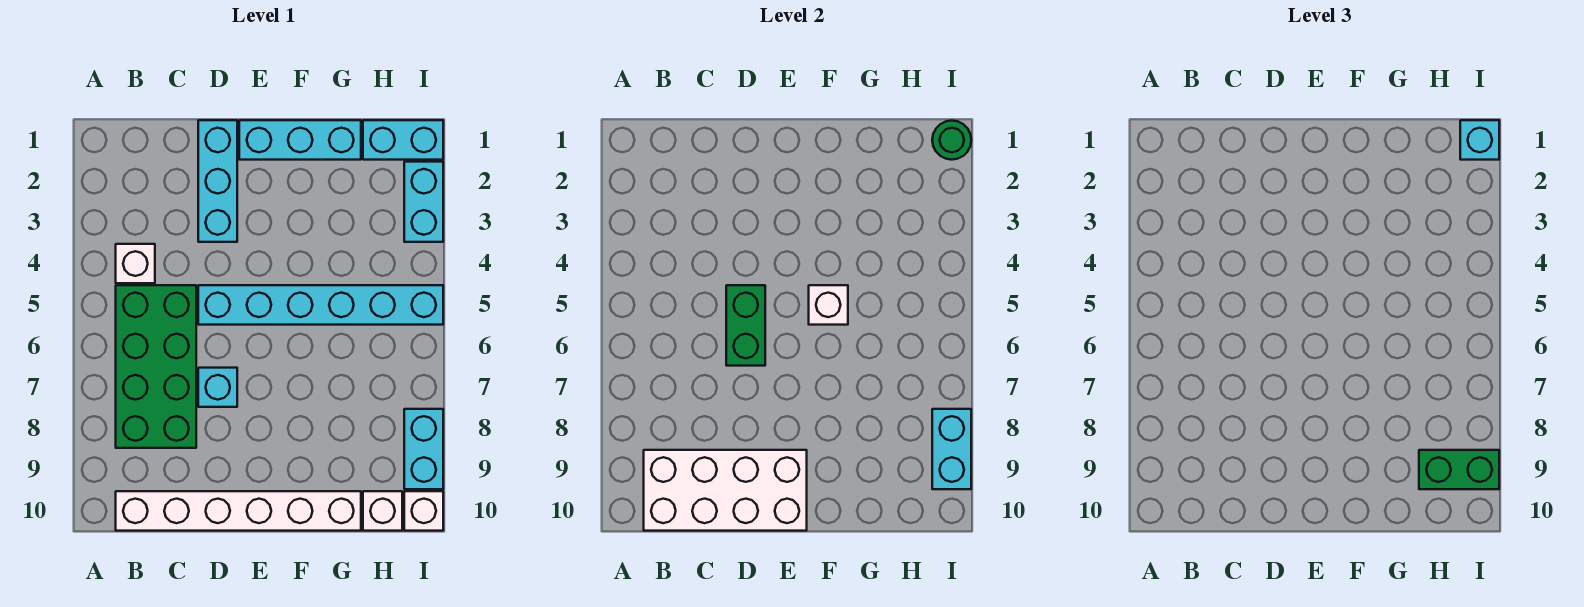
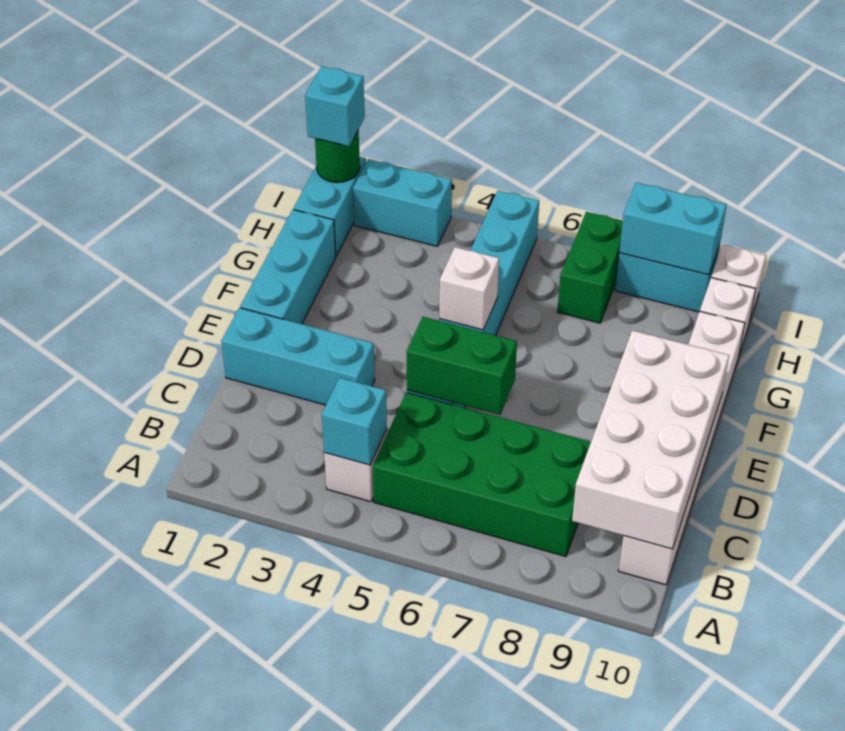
cyan brick D7 level 1 -> cyan brick B4 level 2
green brick H9:I9 level 3 -> green brick H7:I7 level 1

